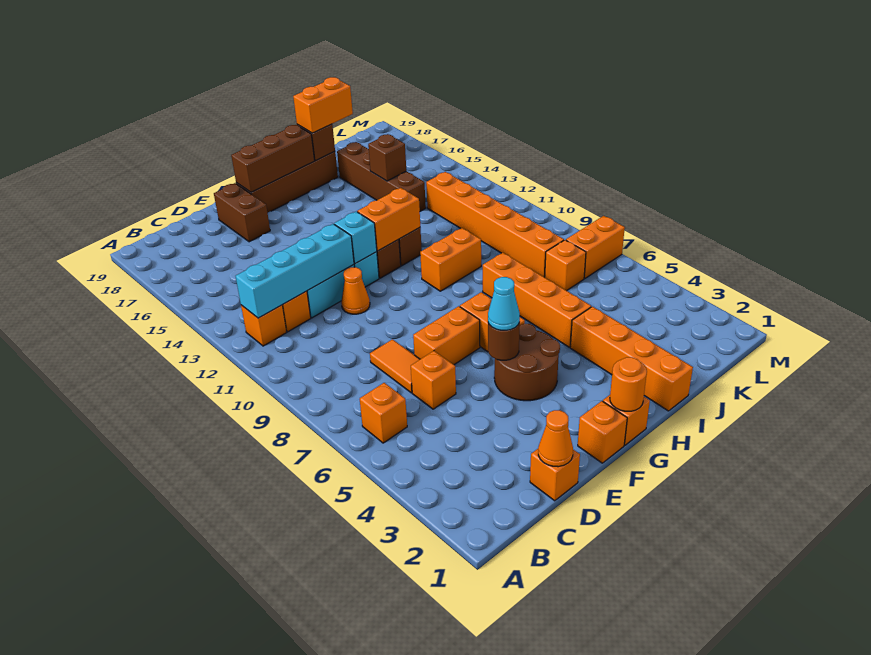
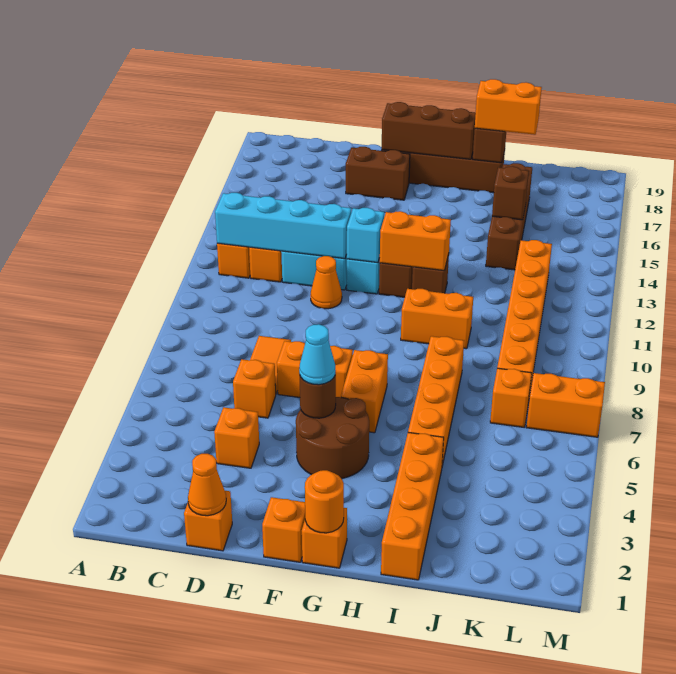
orange brick B6 level 1 -> orange brick D4 level 1
brown brick E17:E18 level 1 -> brown brick E17:F17 level 1

